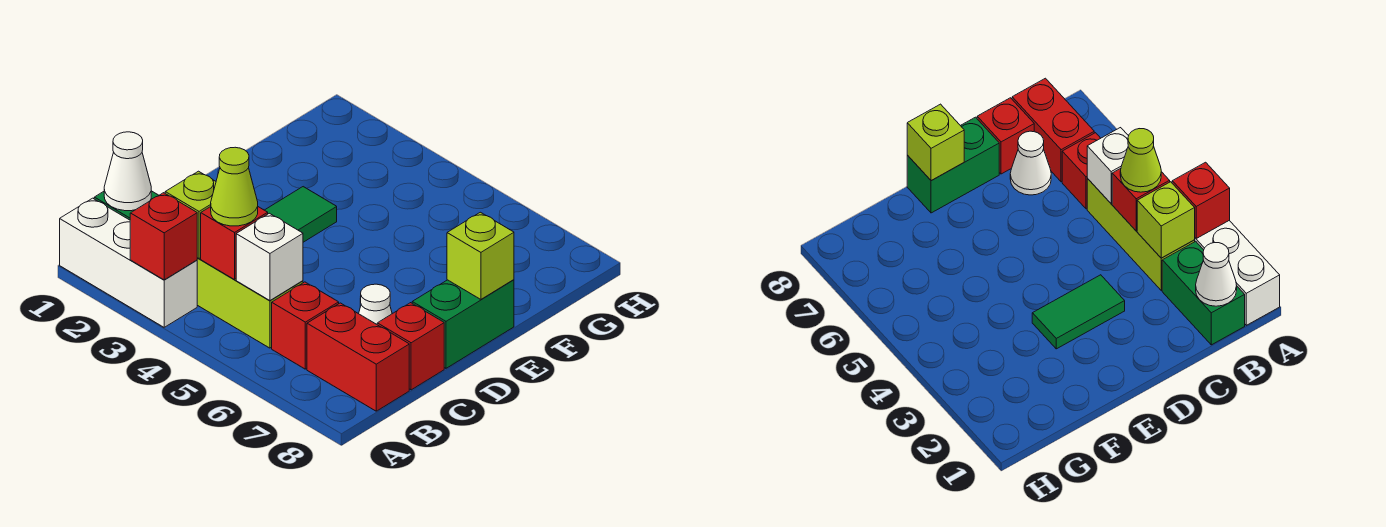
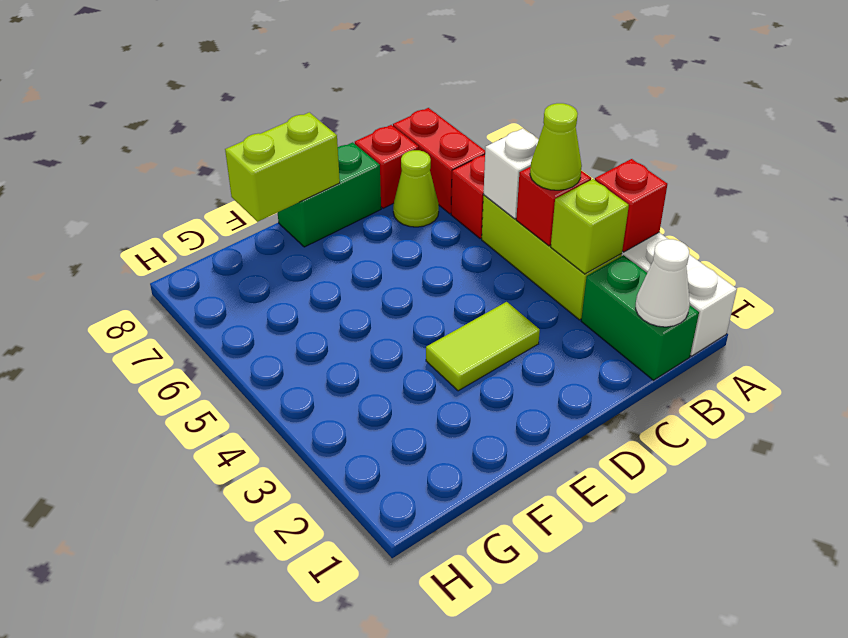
white cone C7 level 1 -> lime cone C7 level 1
green tile D3:E3 level 1 -> lime tile D3:E3 level 1
lime brick E8 level 2 -> lime brick E8:F8 level 2

